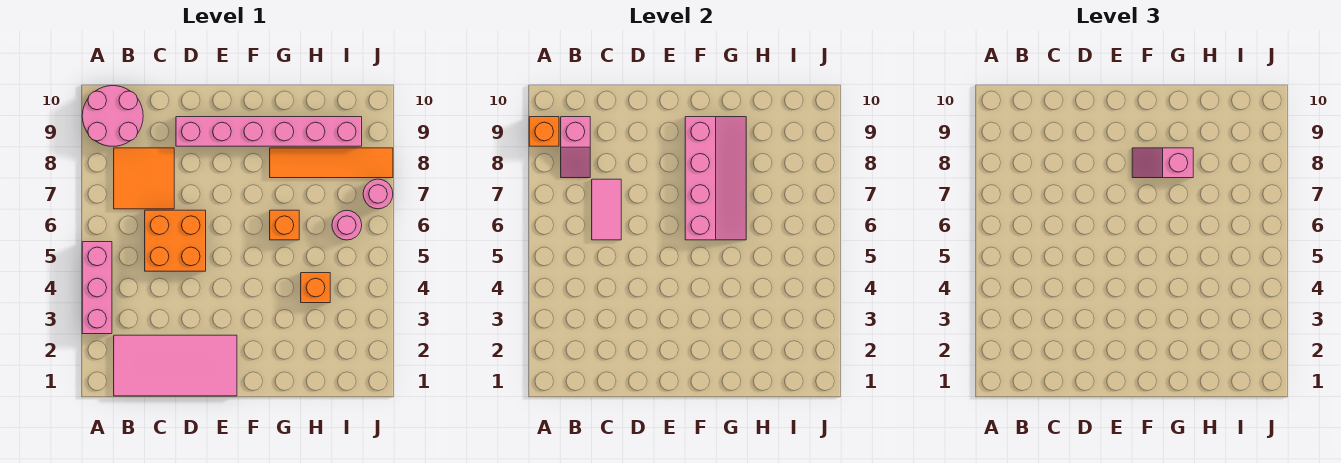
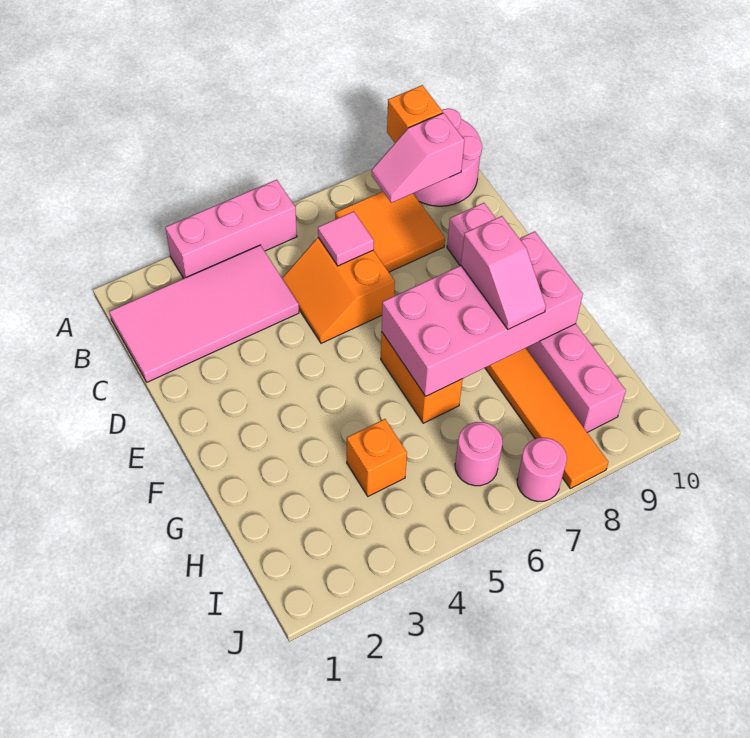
pink tile B1:E2 level 1 -> pink tile B1:C4 level 1
orange brick C5:D6 level 1 -> orange slope C5:D6 level 1 top 6
pink tile C6:C7 level 2 -> pink tile C6 level 2
pink slope F6:G9 level 2 top F -> pink brick F6:G9 level 2
pink slope F8:G8 level 3 top G -> pink slope F8:G8 level 3 top F
orange brick G6 level 1 -> orange brick F6:G6 level 1

